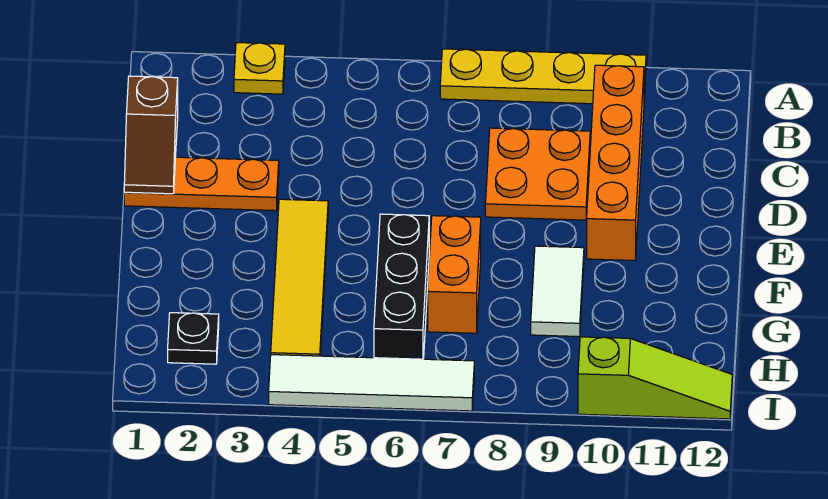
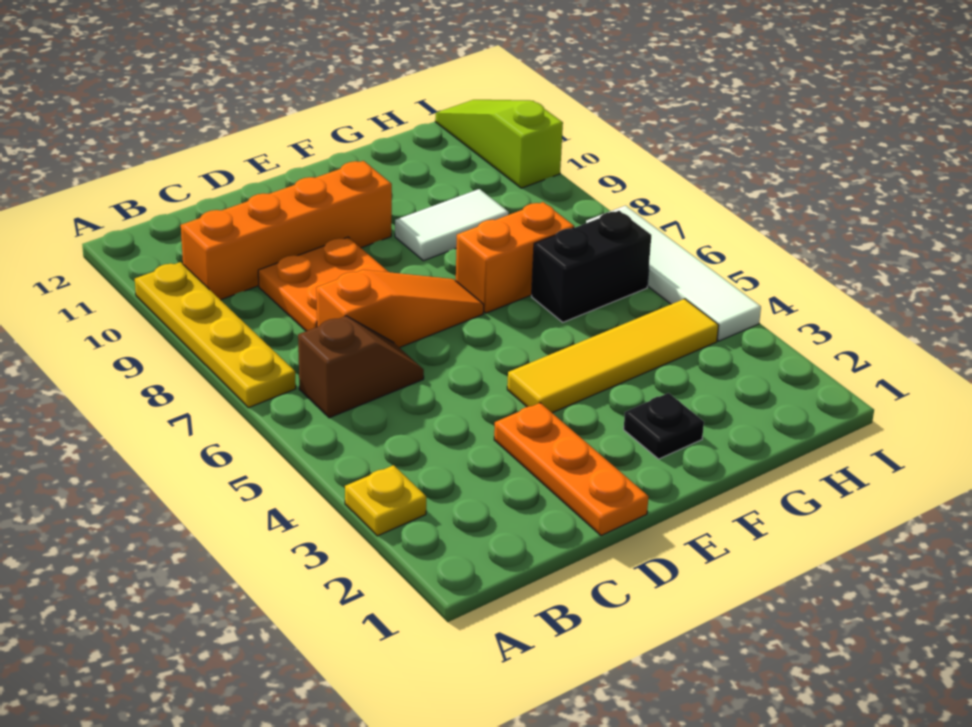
brown slope C1:D1 level 2 top C -> brown slope B6:C6 level 1 top B
none -> orange slope C7:E7 level 1 top C
black brick F6:H6 level 1 -> black brick G6:H6 level 1
black plate H2 level 1 -> black plate F2 level 1

